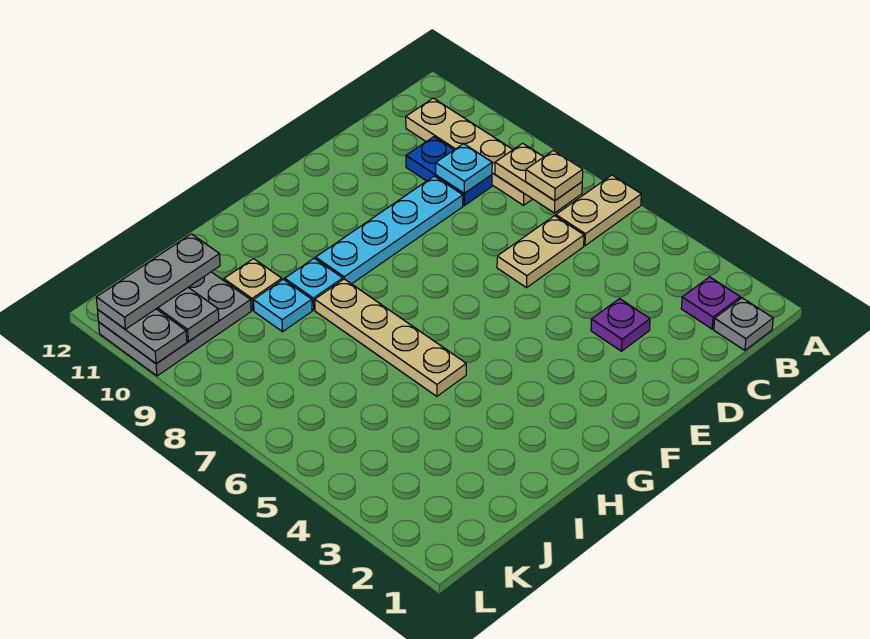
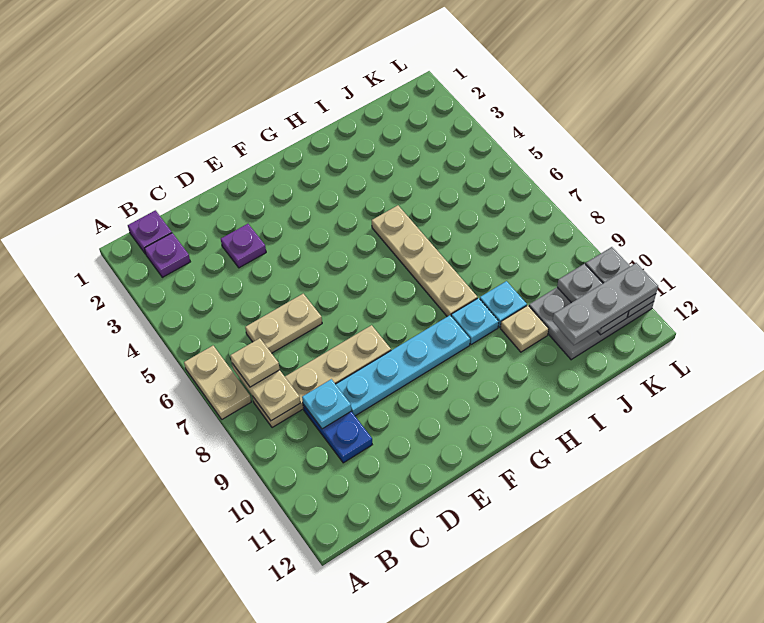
tan plate A6:B6 level 1 -> tan plate A6:A7 level 1
grey plate B1 level 1 -> purple plate B1 level 1
tan plate B8:B11 level 1 -> tan plate B8:E8 level 1

